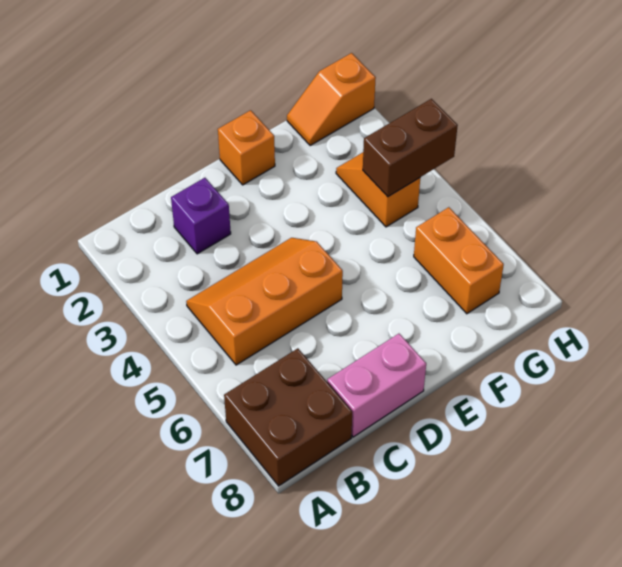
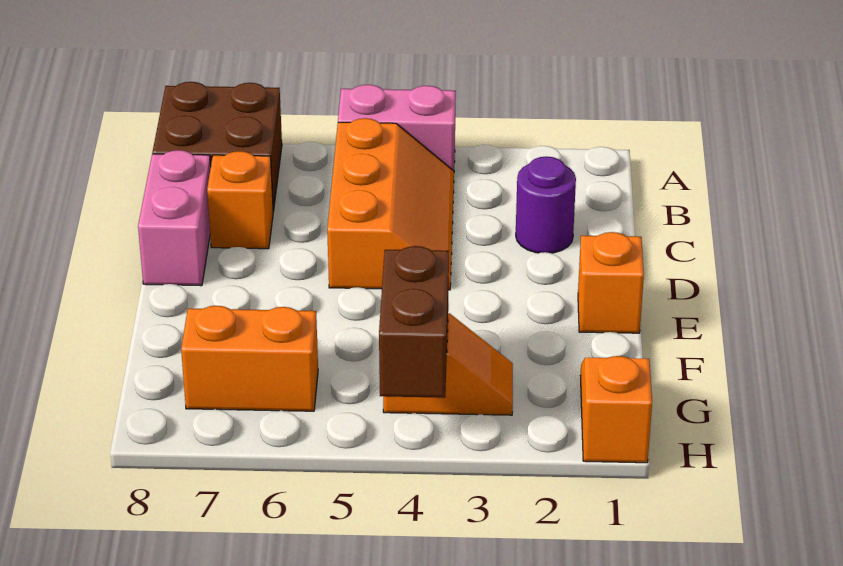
none -> pink brick A4:A5 level 1
purple brick C2 level 1 -> purple round brick C2 level 1
none -> orange brick C7 level 1

